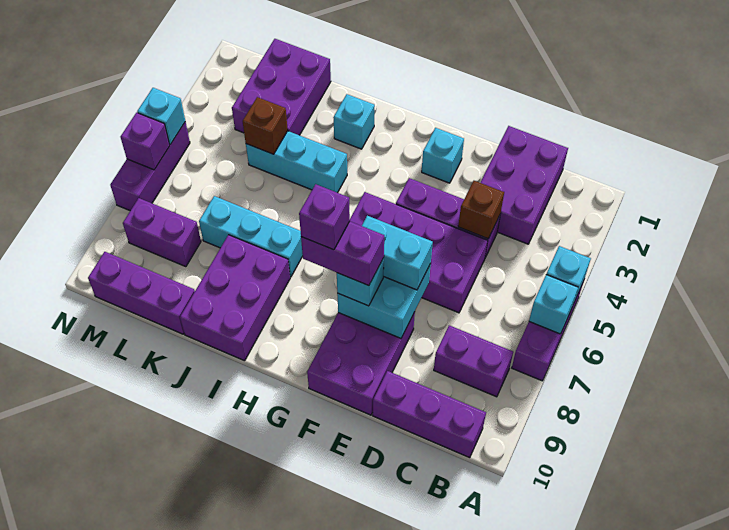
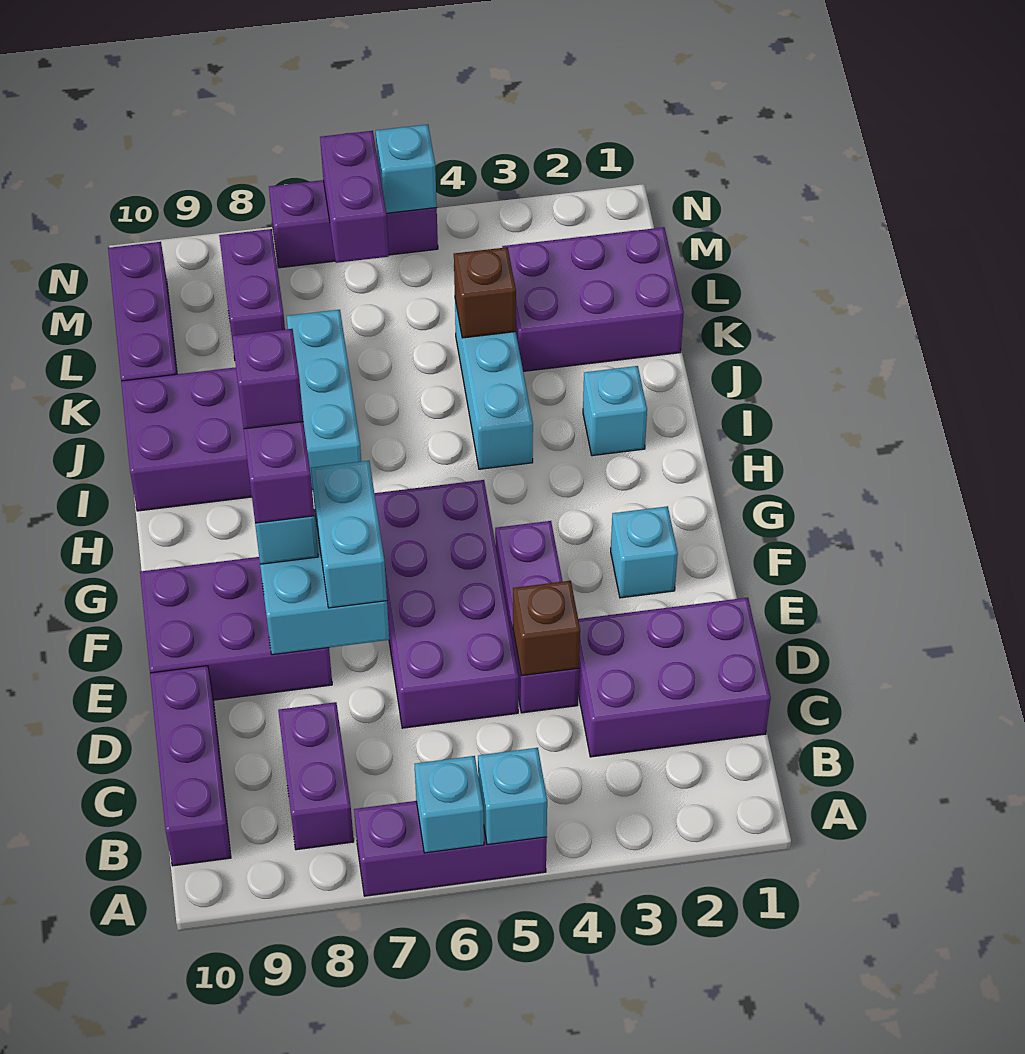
purple brick N6 level 2 -> purple brick M6:N6 level 2

